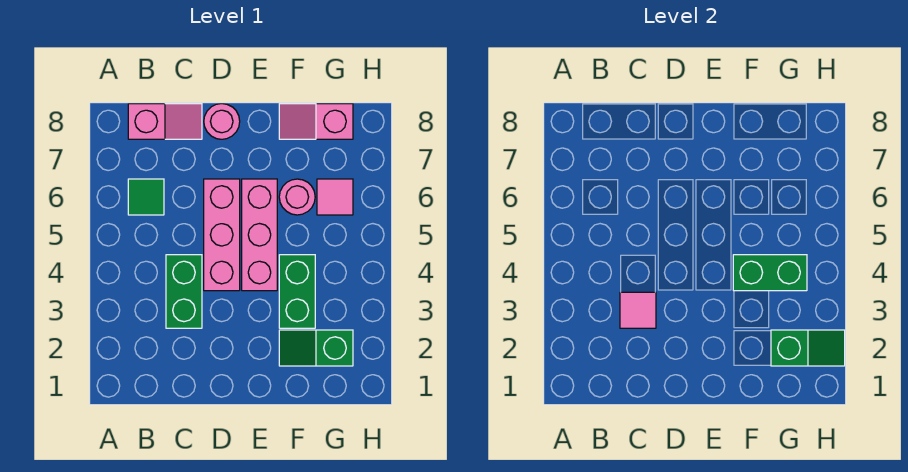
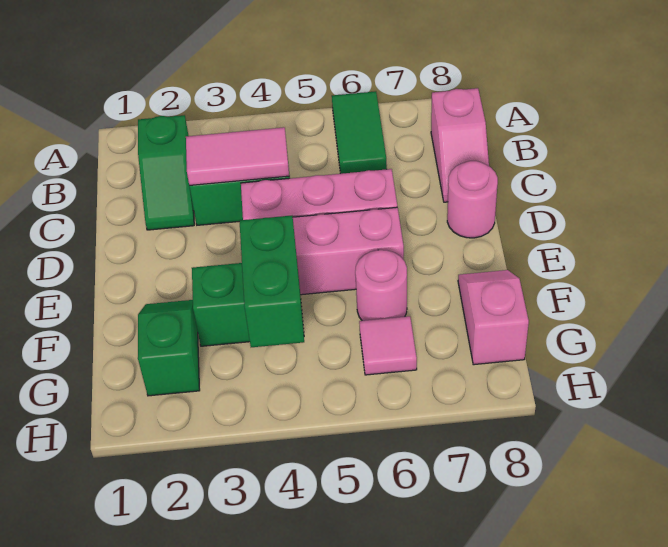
green tile B6 level 1 -> green tile A6:B6 level 1
pink tile C3 level 2 -> pink tile C3:C4 level 2
green slope G2:H2 level 2 top G -> green slope B2:C2 level 1 top B

